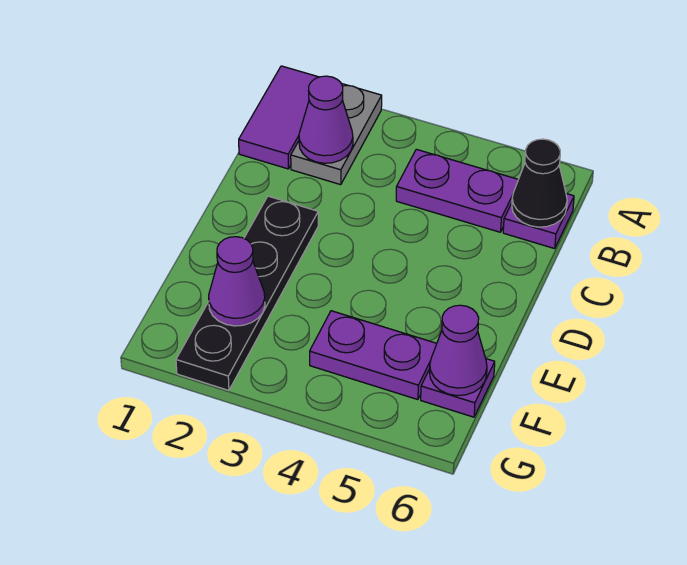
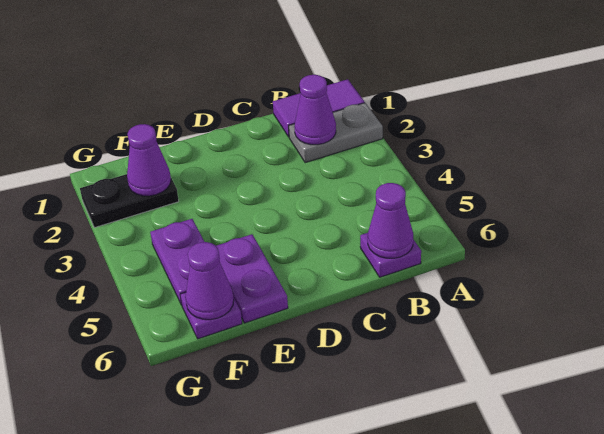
purple plate B4:B5 level 1 -> purple plate E5:E6 level 1
black cone B6 level 2 -> purple cone B6 level 2
black plate D2:G2 level 1 -> black plate F2:G2 level 1

